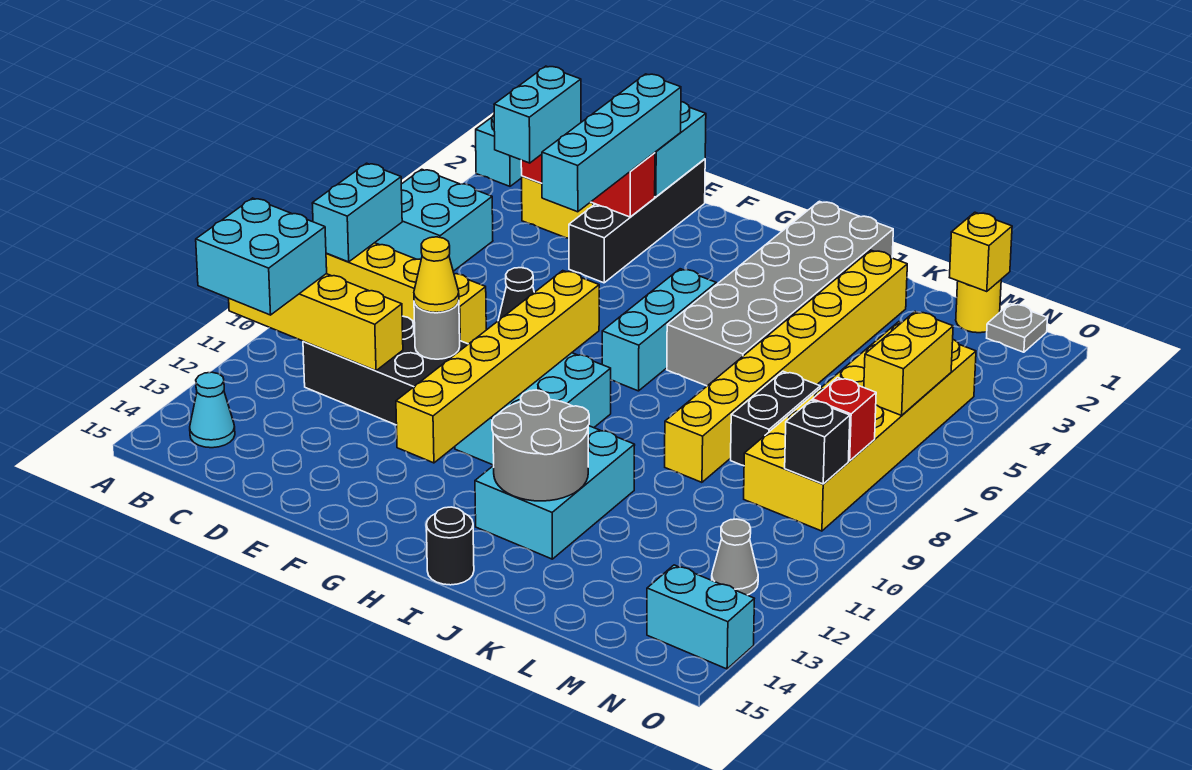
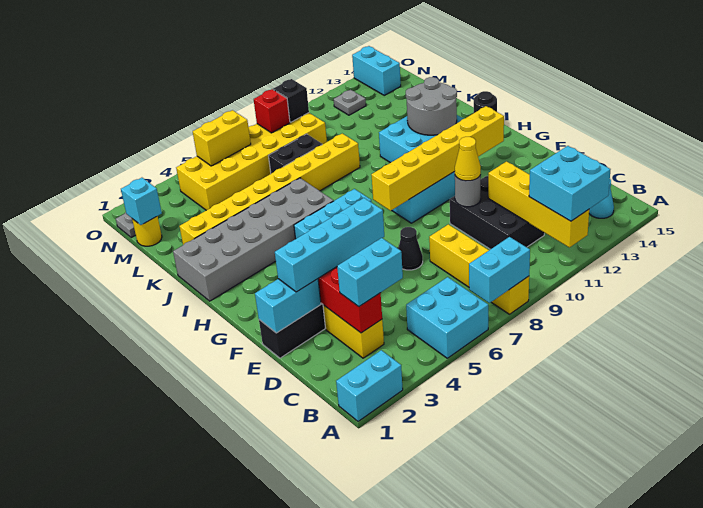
yellow brick M1 level 2 -> cyan brick M1 level 2
grey cone N12 level 1 -> grey plate N12 level 1

